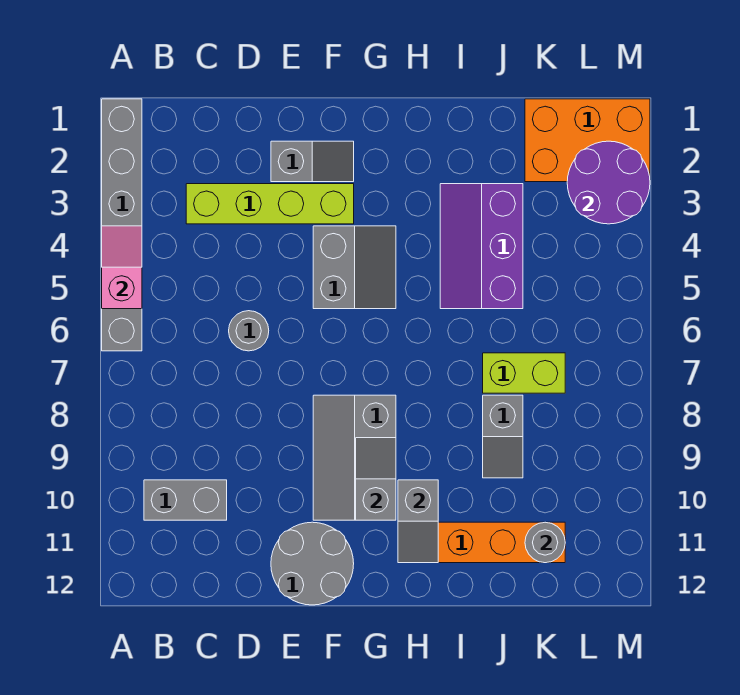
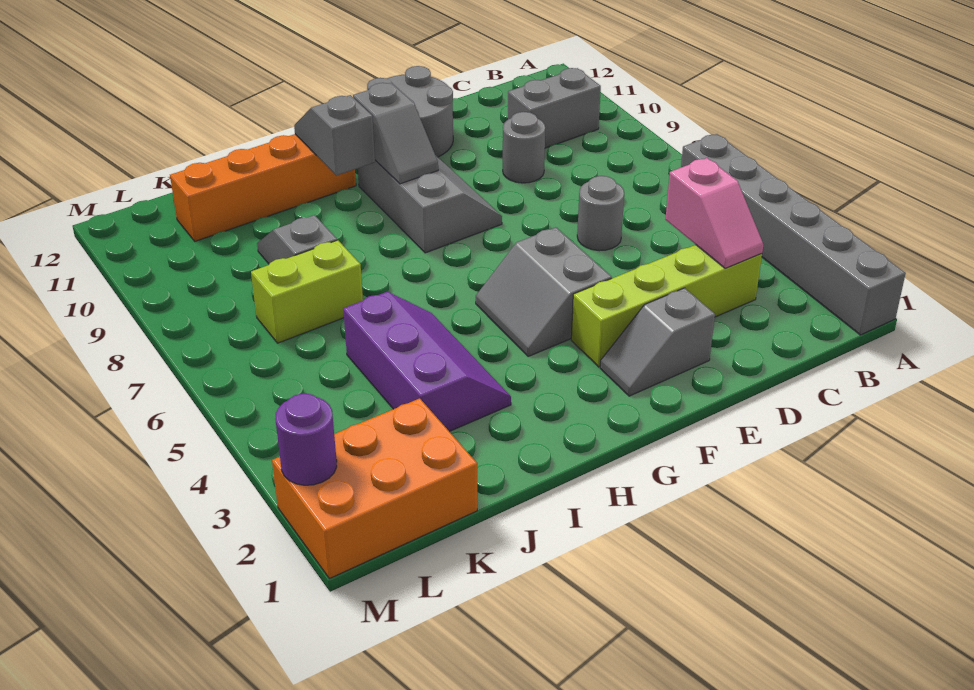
pink slope A4:A5 level 2 top 5 -> pink slope C3:C4 level 2 top 4
grey round brick K11 level 2 -> grey round brick D9 level 1
purple round brick L2:M3 level 2 -> purple round brick M2 level 2

